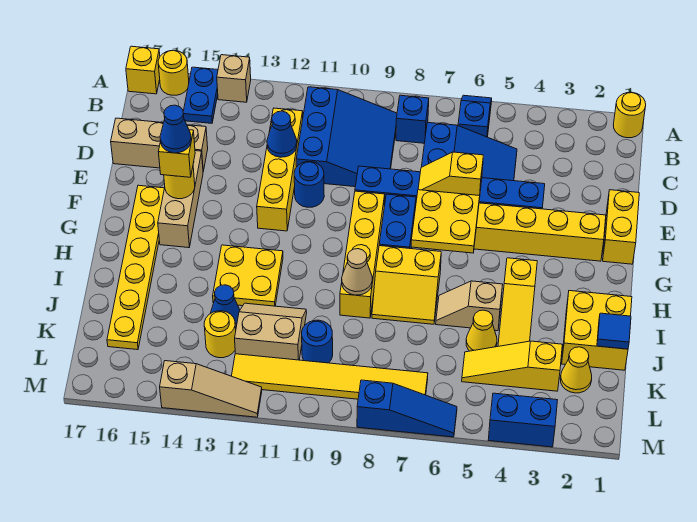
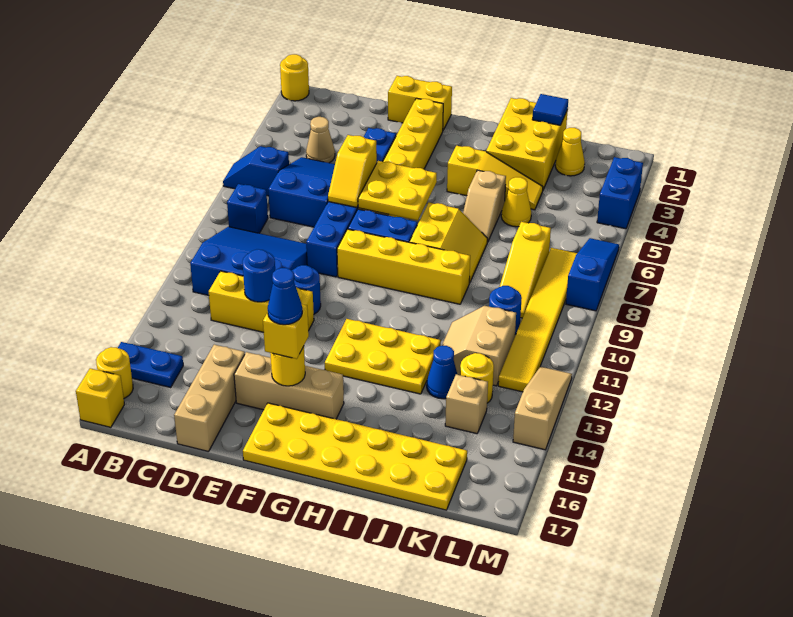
tan brick A14 level 1 -> tan brick K14 level 1
yellow brick C12:F12 level 1 -> yellow brick C12:E12 level 1
blue cone D12 level 2 -> blue round brick D12 level 2
yellow plate F16:K16 level 1 -> yellow plate F16:K17 level 1
yellow plate H12:I13 level 1 -> yellow plate G12:I13 level 1
yellow brick I1:J2 level 1 -> yellow brick I1:J3 level 1
tan cone I9 level 2 -> tan cone C4 level 1
yellow slope K3:K5 level 1 top 3 -> yellow slope K7:K9 level 1 top 7

